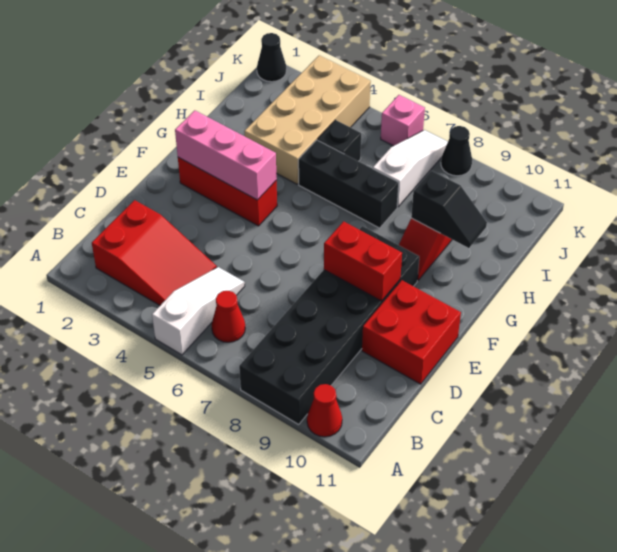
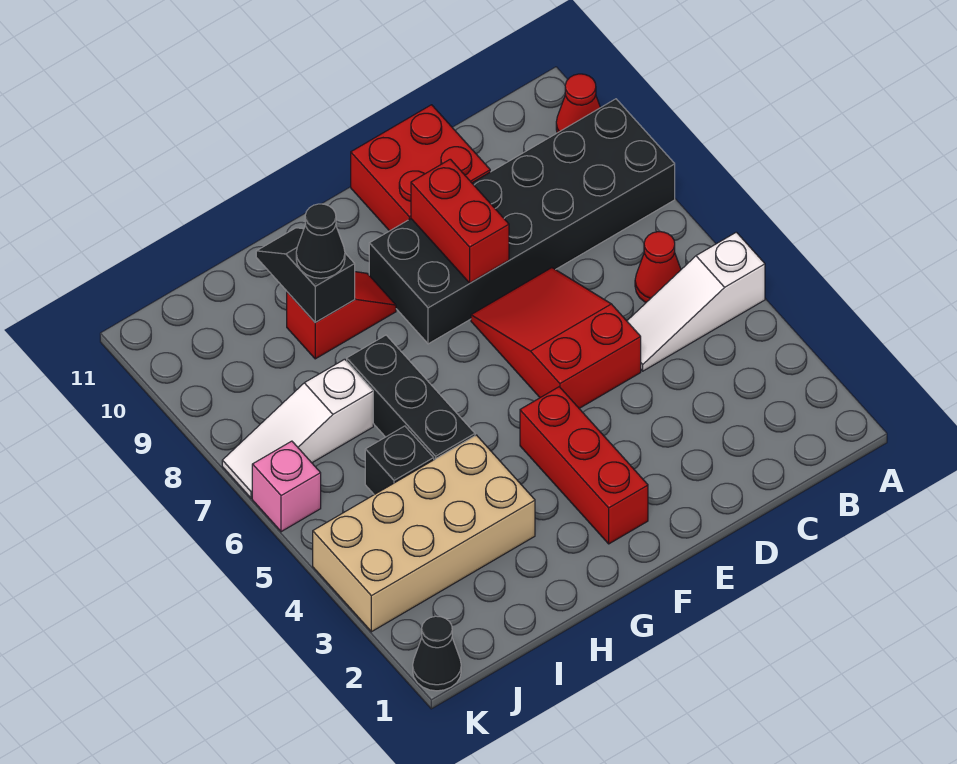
red slope B2:C4 level 1 top 2 -> red slope D5:E7 level 1 top 5
pink brick F2:F4 level 2 -> none
black cone K8 level 1 -> black cone H9 level 3

